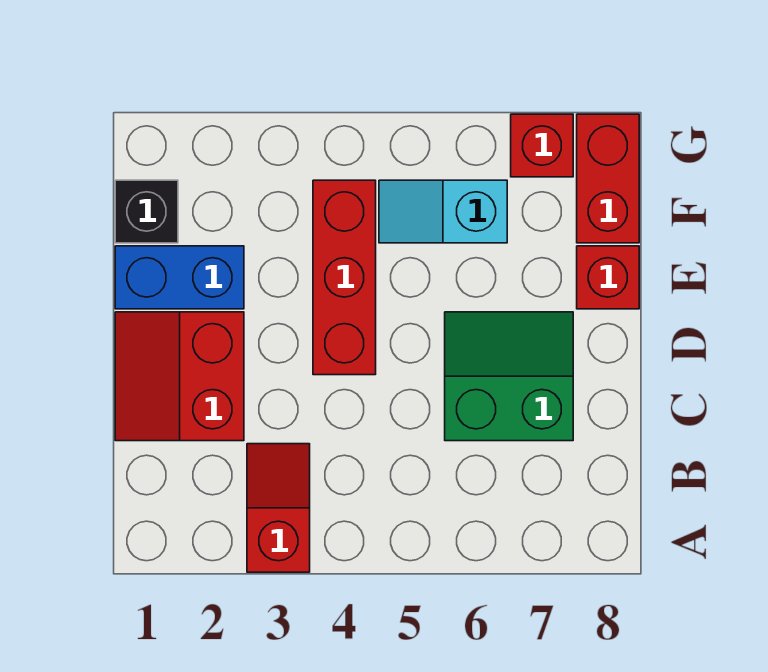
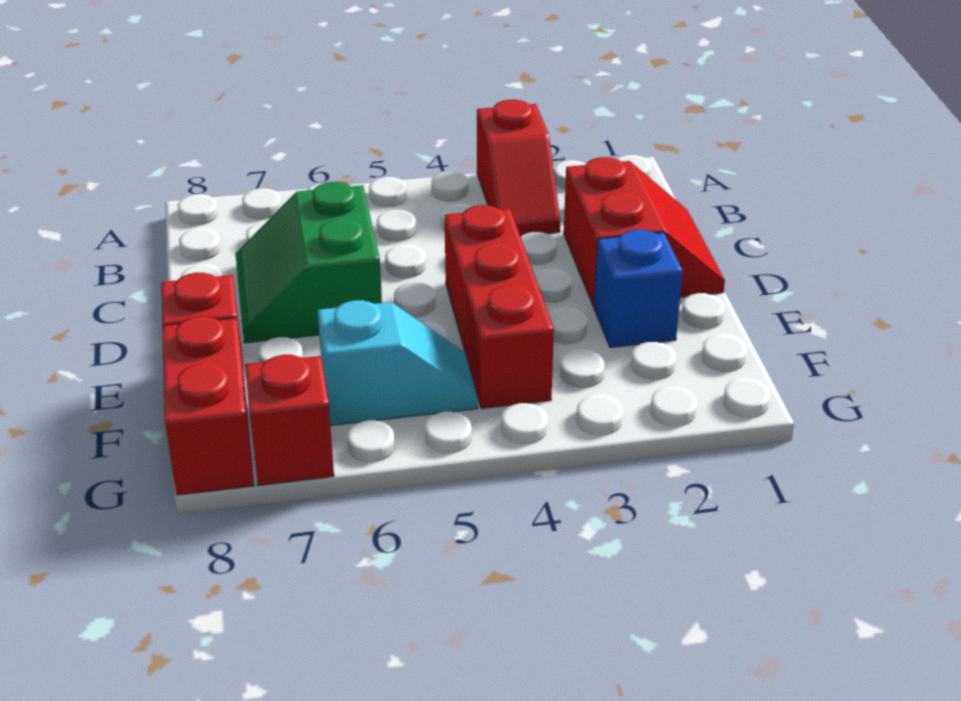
green slope C6:D7 level 1 top C -> green slope C6:D7 level 1 top 6
blue brick E1:E2 level 1 -> blue brick E2 level 1
black brick F1 level 1 -> none

